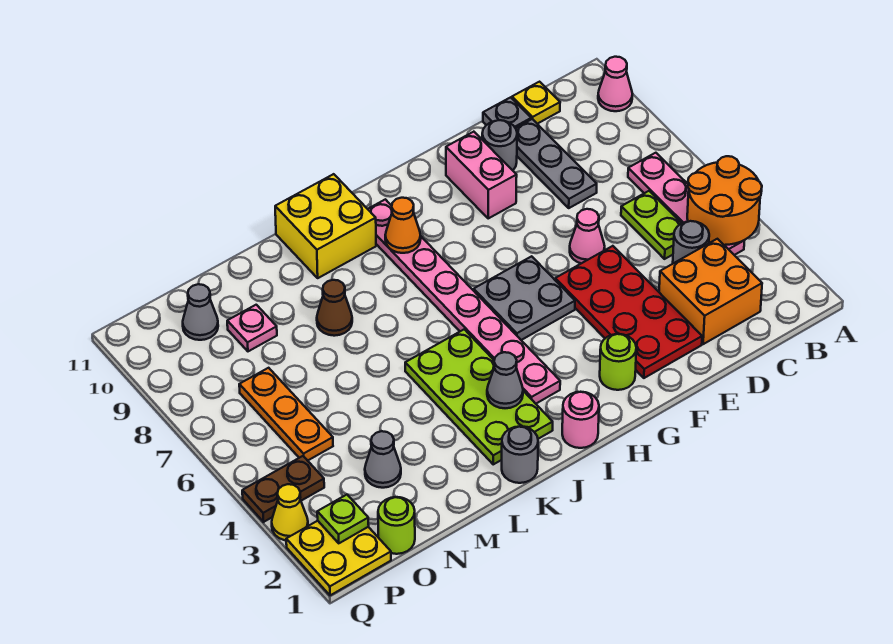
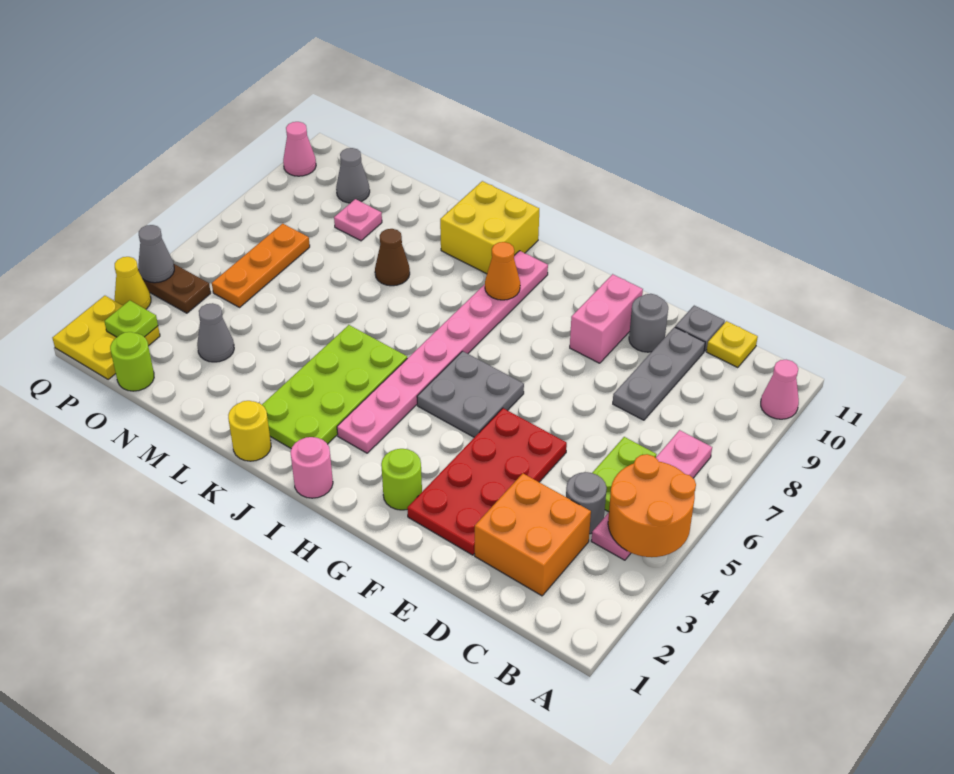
pink cone E6 level 1 -> pink cone Q10 level 1
grey cone J3 level 2 -> grey cone Q4 level 2
grey round brick K1 level 1 -> yellow round brick K1 level 1

